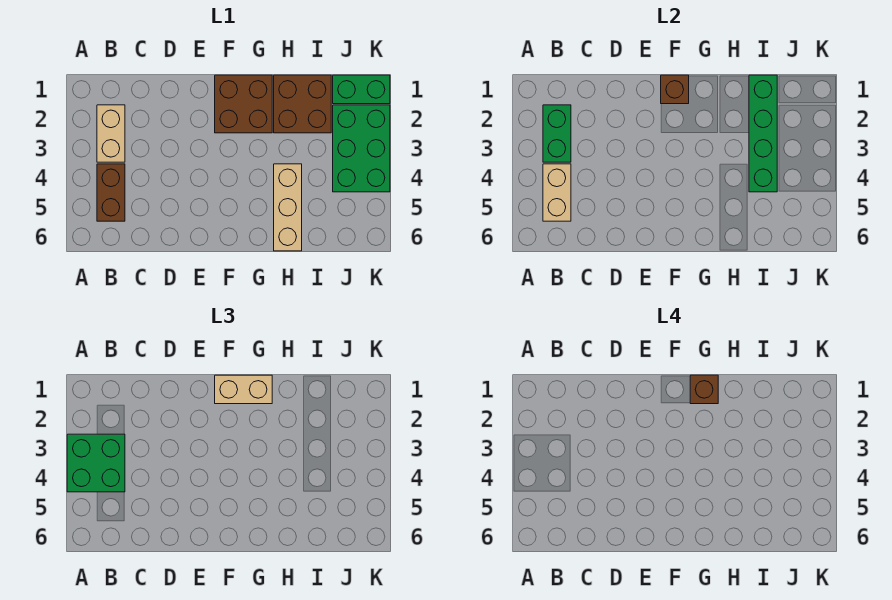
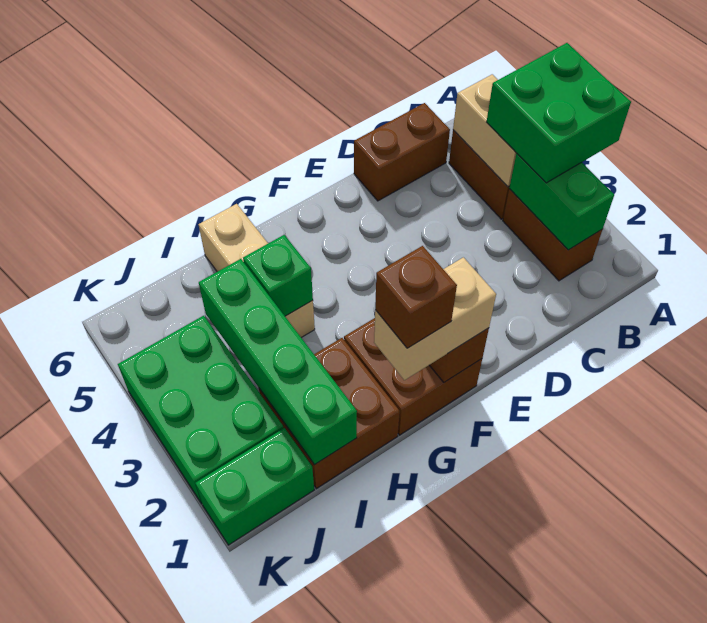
tan brick B2:B3 level 1 -> brown brick B2:B3 level 1
none -> brown brick C6:D6 level 1
none -> green brick H4 level 2

